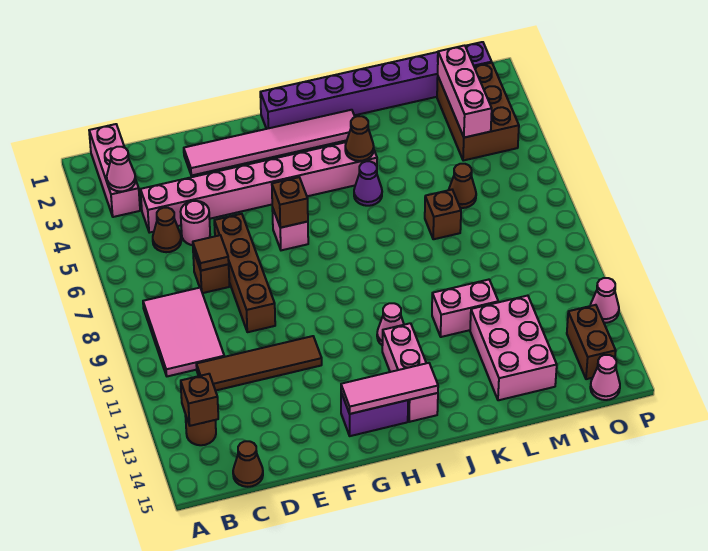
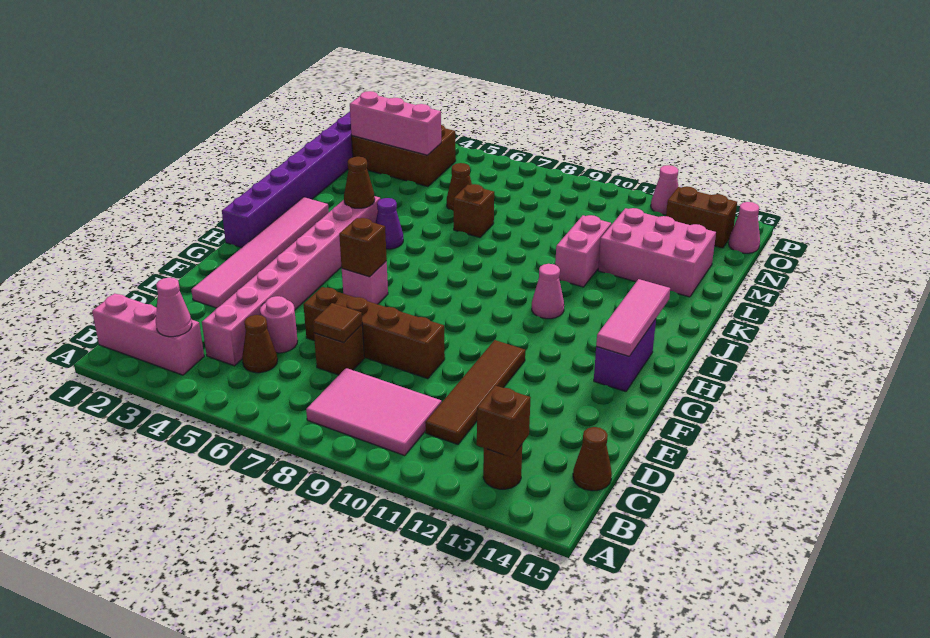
pink brick I12:I14 level 1 -> none

